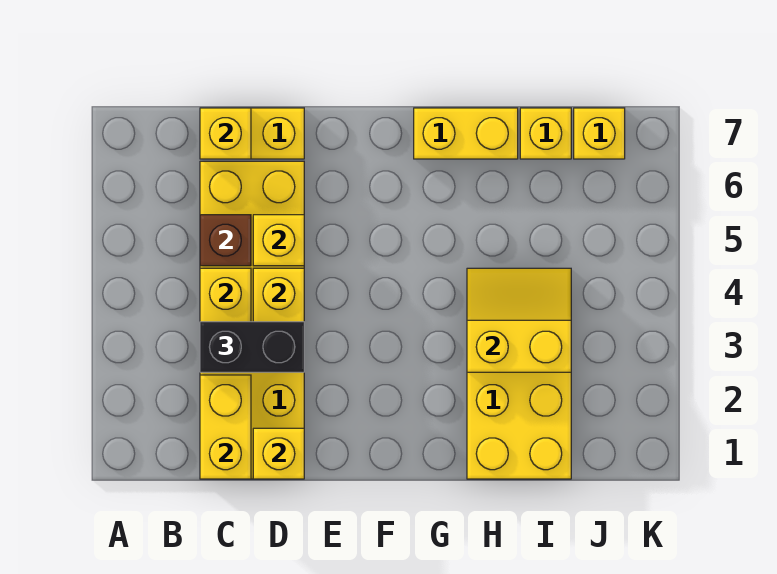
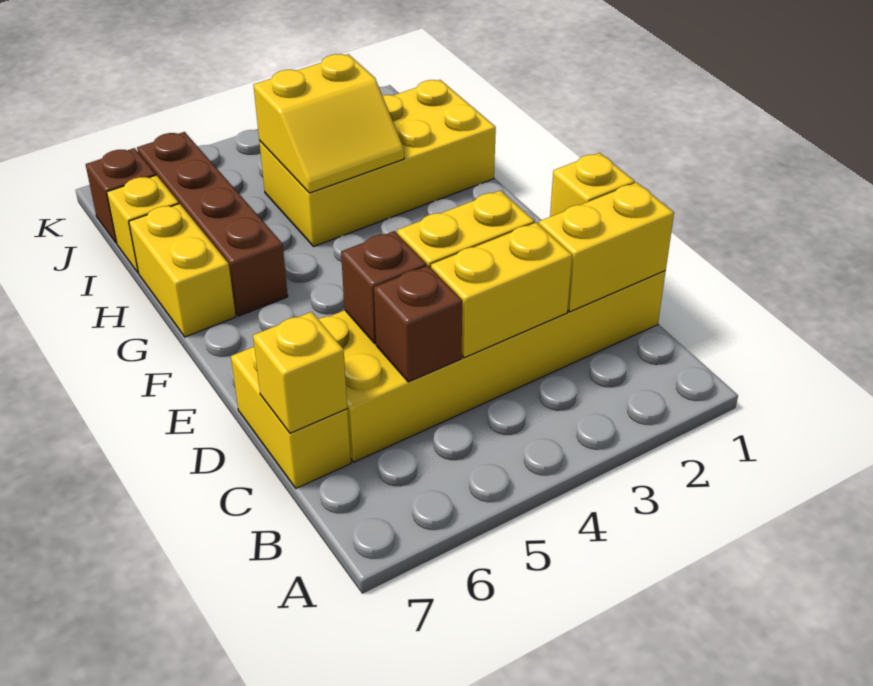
black brick C3:D3 level 3 -> none
yellow brick D5 level 2 -> brown brick D5 level 2
none -> brown brick G6:J6 level 1
yellow slope H3:I4 level 2 top 3 -> yellow slope H3:I4 level 2 top I
yellow brick J7 level 1 -> brown brick J7 level 1

